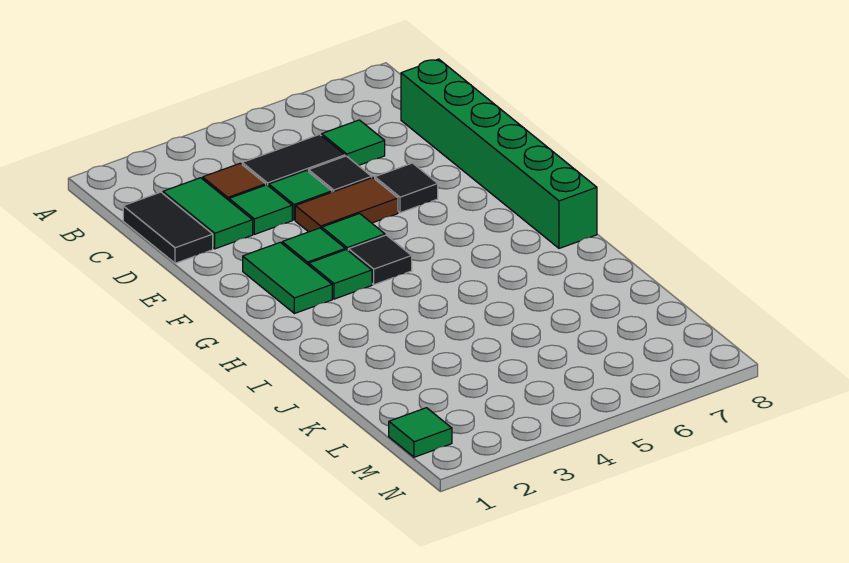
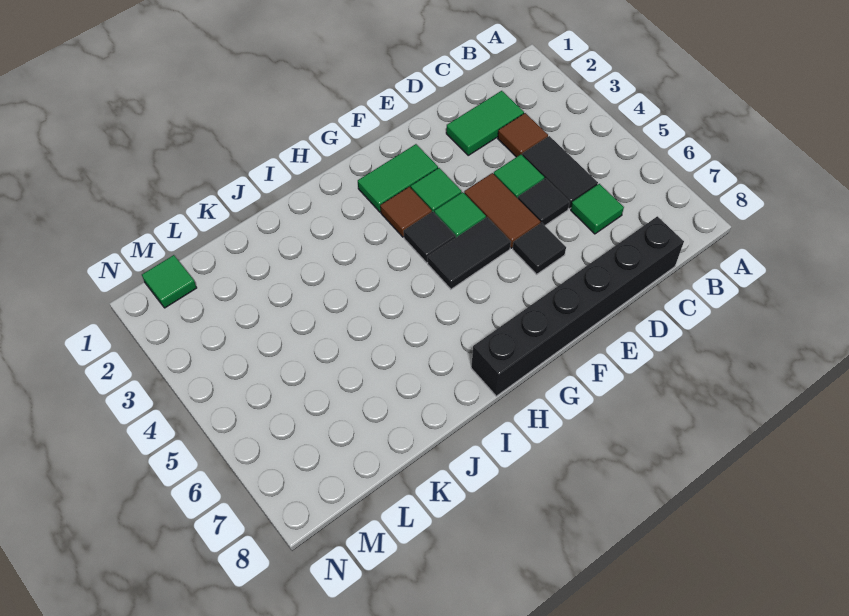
black tile C1:D1 level 1 -> black tile F5:G5 level 1
green brick C8:H8 level 1 -> black brick C8:H8 level 1
green tile D3 level 1 -> none
green tile G3 level 1 -> brown tile G3 level 1

